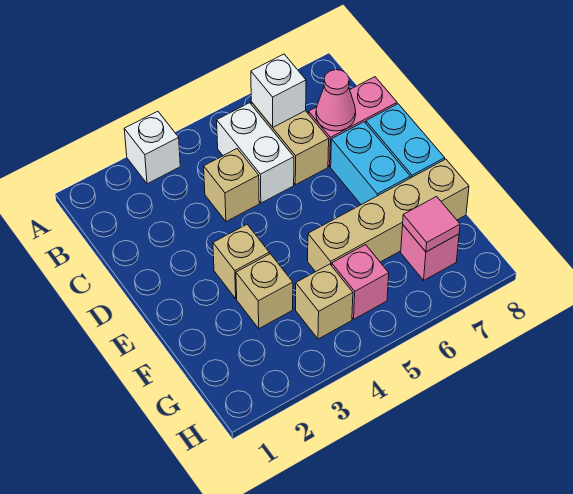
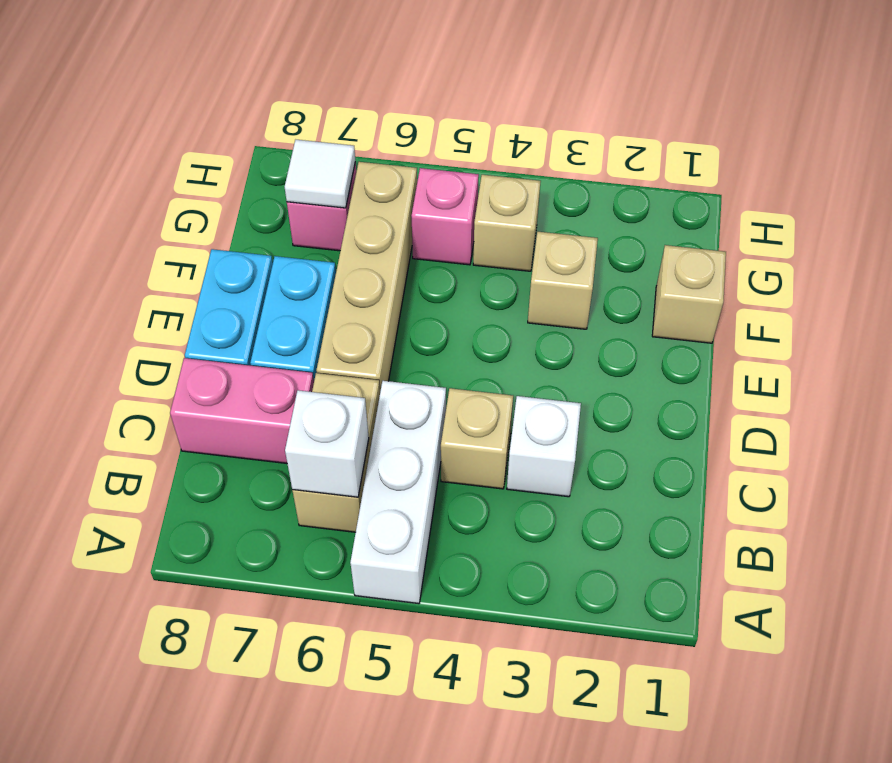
white brick A3 level 1 -> white brick C3 level 1
white brick B5:C5 level 1 -> white brick A5:C5 level 1
pink cone C7 level 2 -> none
tan brick E3 level 1 -> tan brick F1 level 1
tan brick F5:F8 level 1 -> tan brick D6:G6 level 1
pink tile G7 level 2 -> white tile G7 level 2

